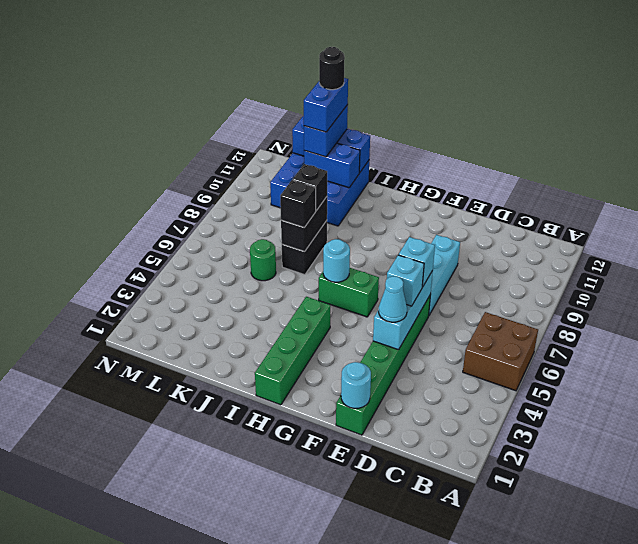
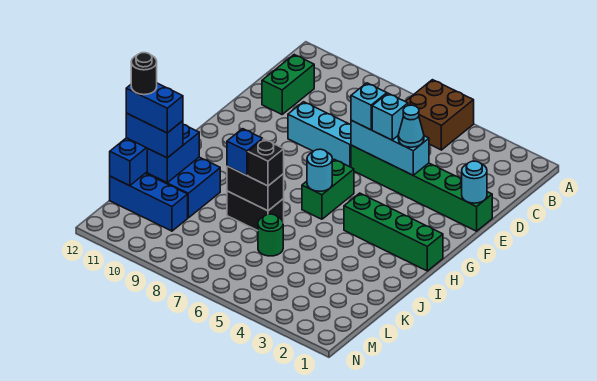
none -> green brick C11:D11 level 1
black brick J8 level 3 -> blue brick J8 level 3

